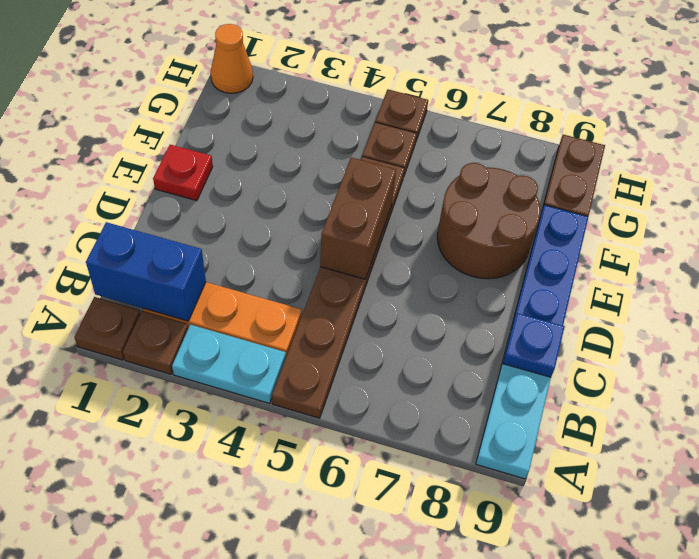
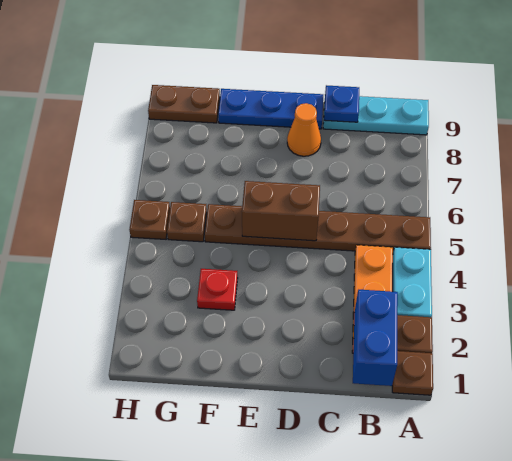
red plate E1 level 1 -> red plate F3 level 1
brown round brick E7:F8 level 1 -> none
orange cone H1 level 1 -> orange cone D8 level 1

